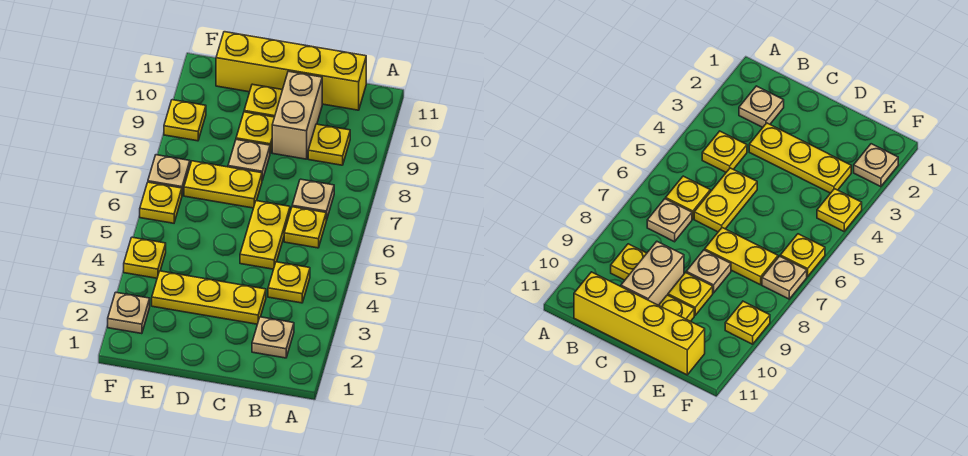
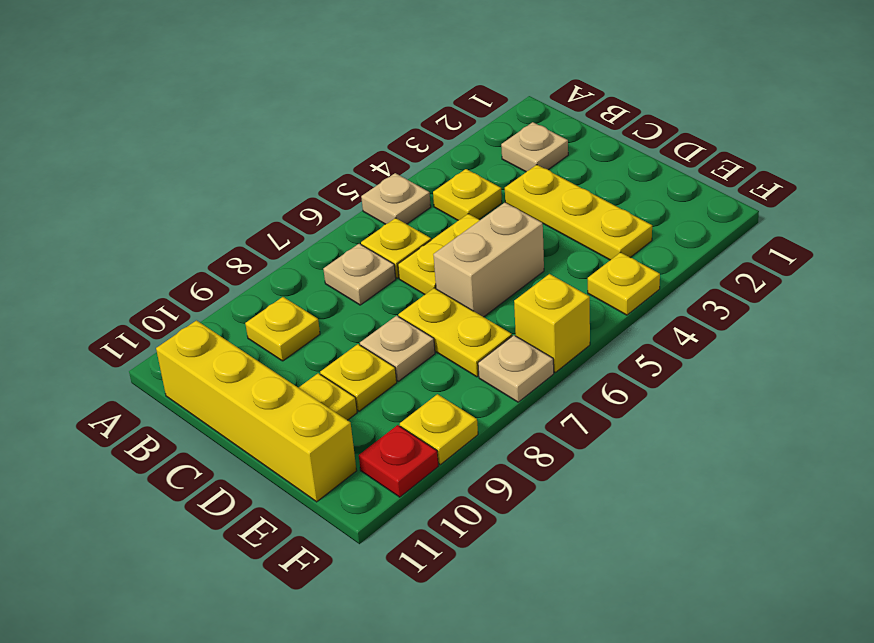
tan brick C9:C10 level 1 -> tan brick D5:D6 level 1
tan plate F2 level 1 -> tan plate A5 level 1
yellow plate F6 level 1 -> yellow brick F6 level 1
none -> red plate F10 level 1

